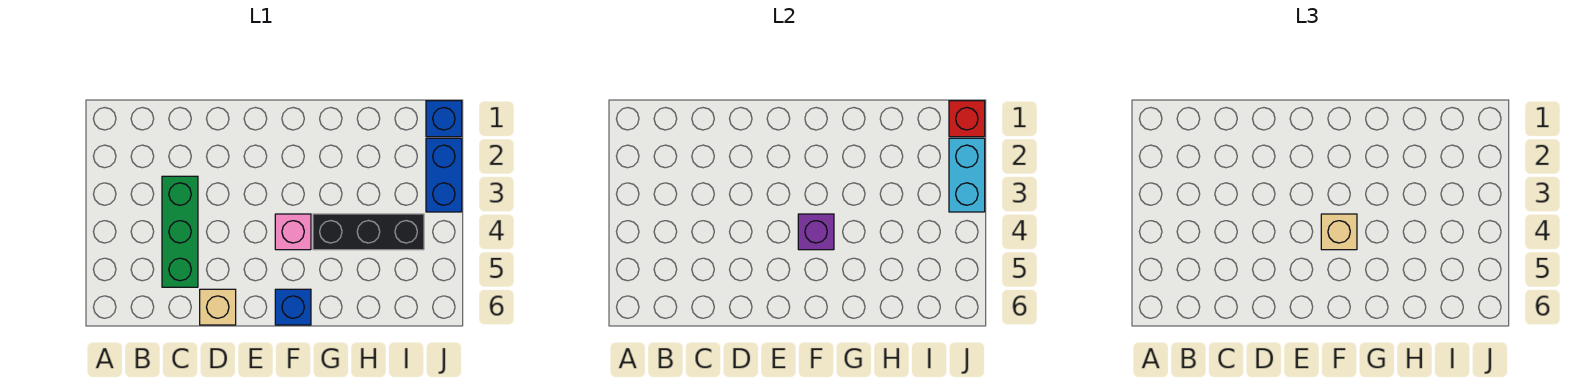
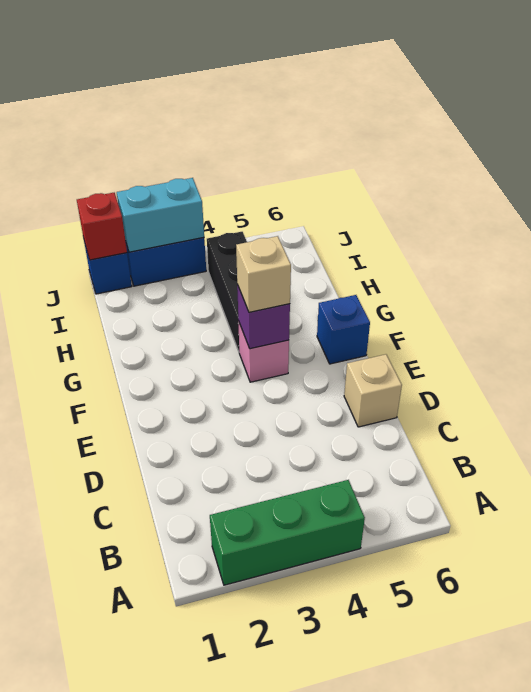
green brick C3:C5 level 1 -> green brick A2:A4 level 1

